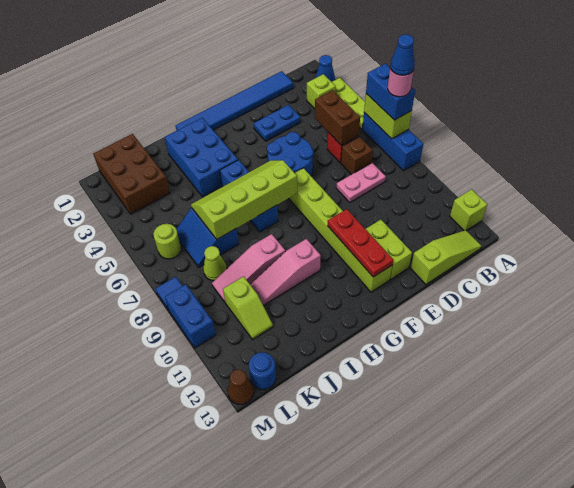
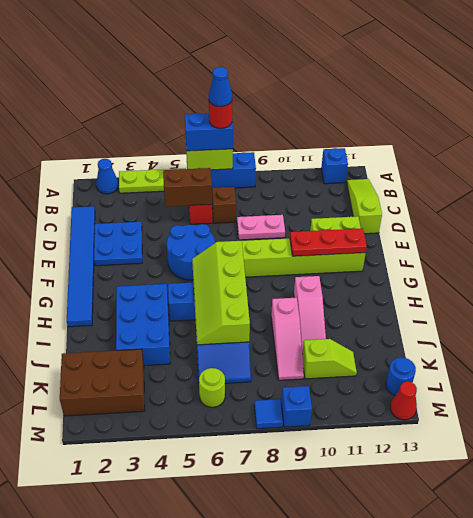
pink round brick A7 level 4 -> red round brick A7 level 4
lime brick A12 level 1 -> blue brick A12 level 1
lime brick B3 level 1 -> none
pink plate C8:D8 level 1 -> pink plate D8:D9 level 1
blue plate D3:E3 level 1 -> blue plate D2:E3 level 1
blue brick H2:I4 level 1 -> blue brick H3:J4 level 1
lime cone K8 level 1 -> none
blue brick M9:M10 level 1 -> blue brick M9 level 1
brown cone M13 level 1 -> red cone M13 level 1

